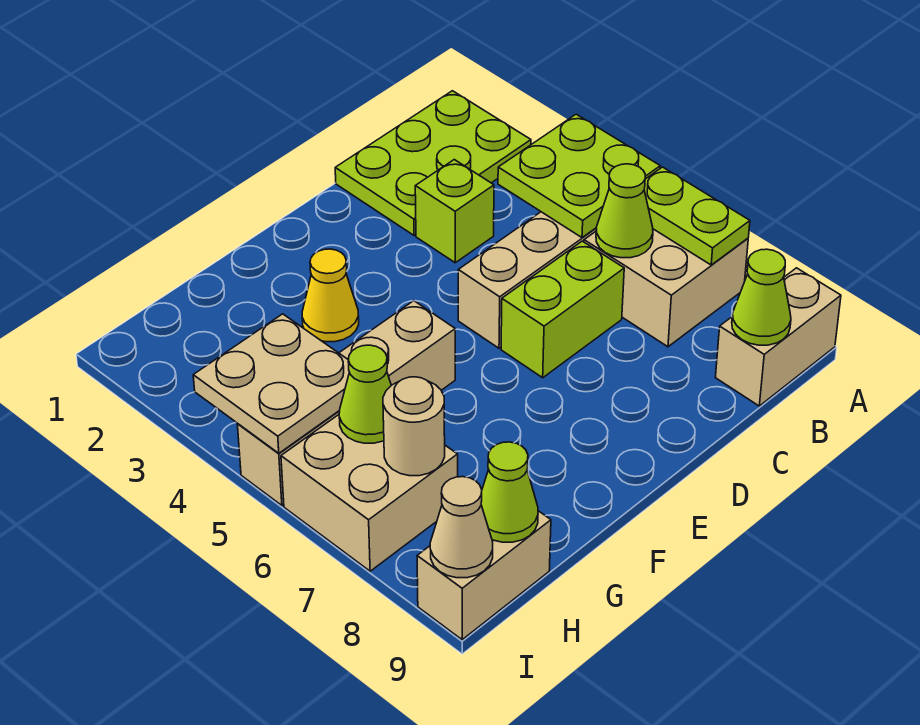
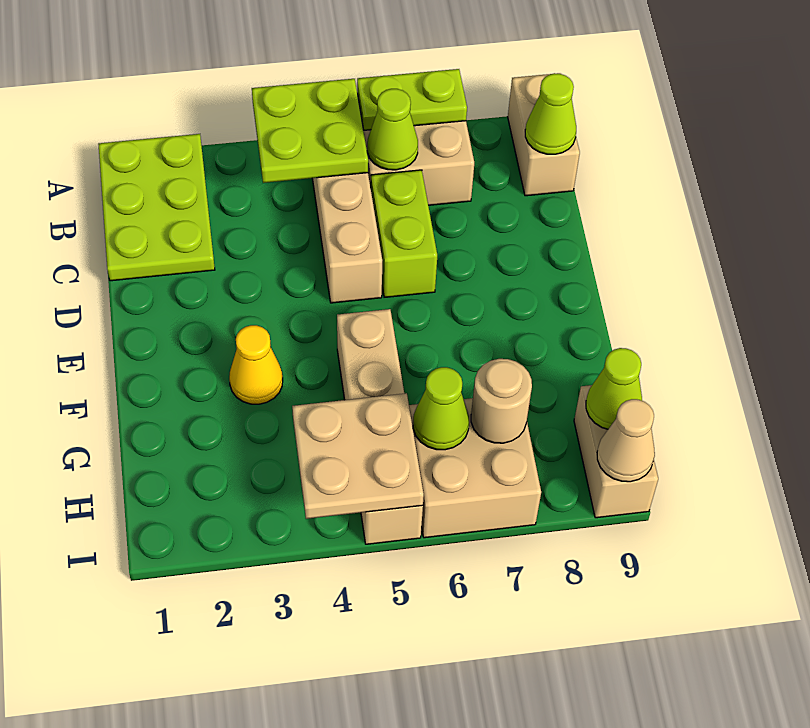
lime brick C3 level 1 -> none

